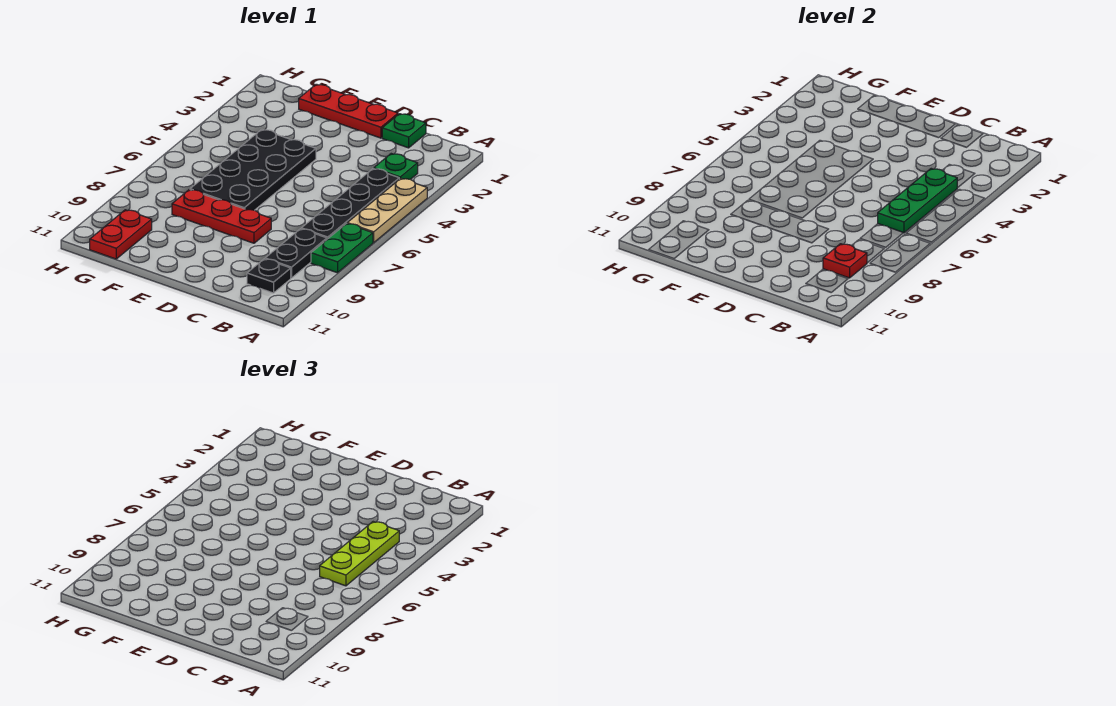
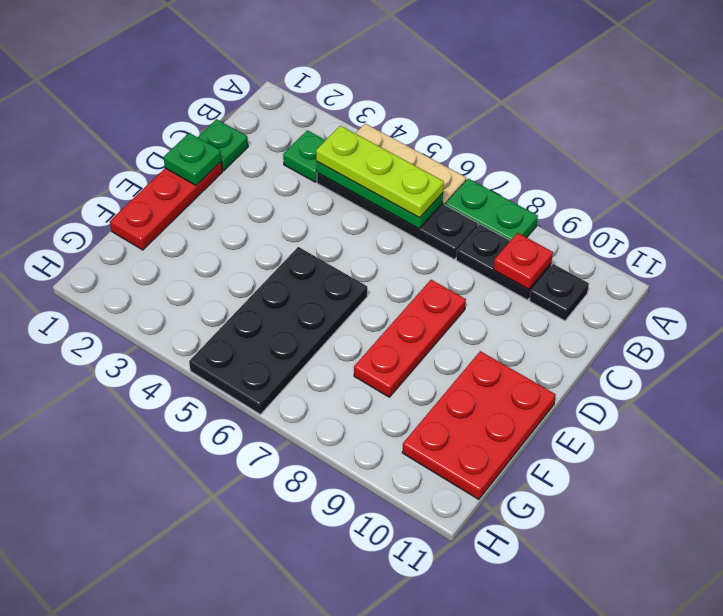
none -> green plate D1 level 2
black plate E4:F7 level 1 -> black plate E5:H6 level 1
red plate G10:G11 level 1 -> red plate E10:G11 level 1

